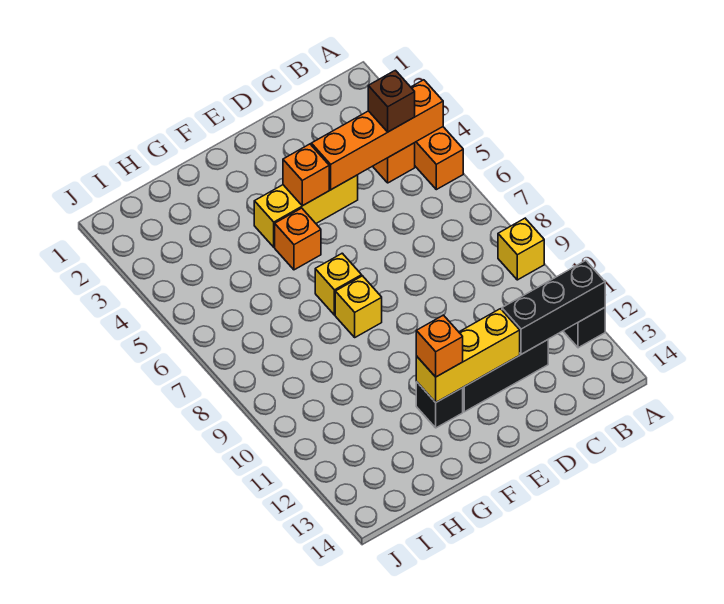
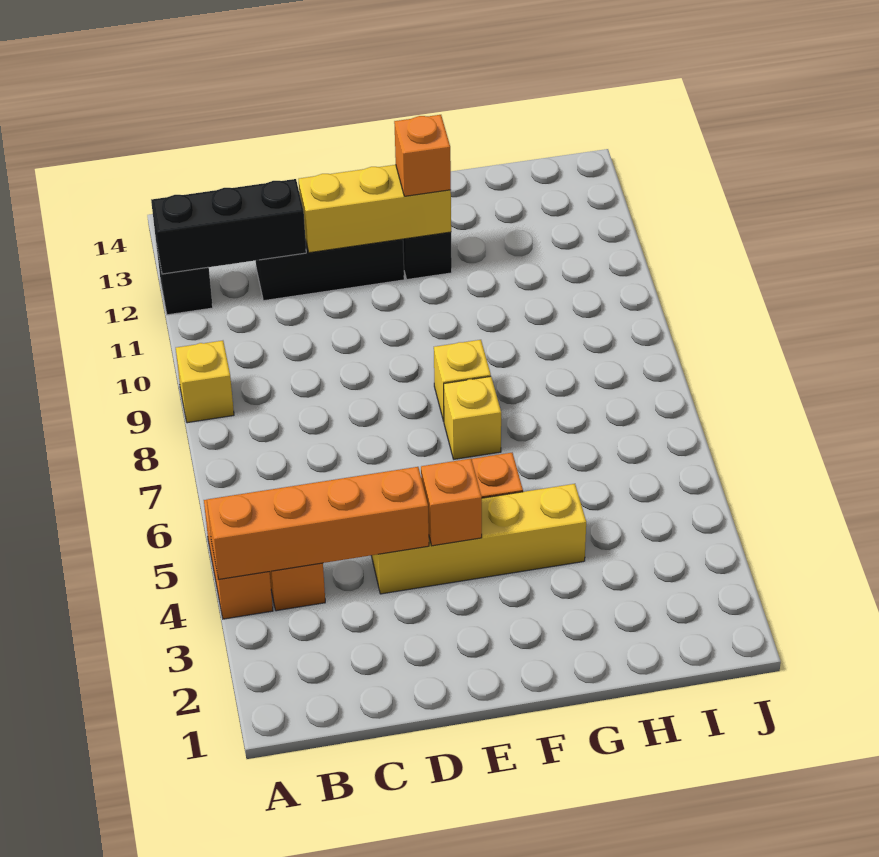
brown brick B4 level 3 -> none
yellow brick D4:F4 level 1 -> yellow brick D4:G4 level 1

